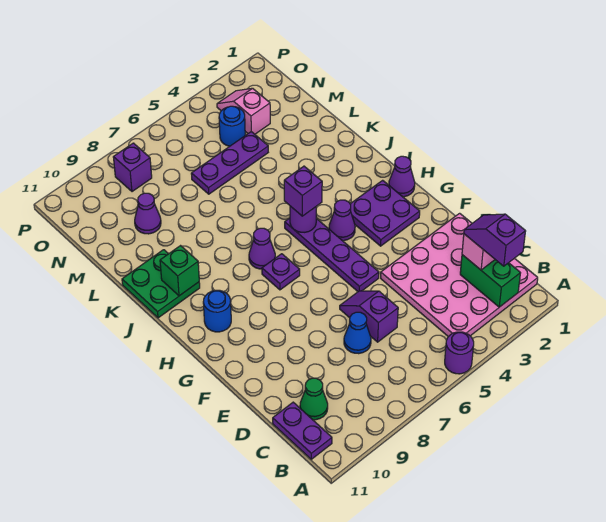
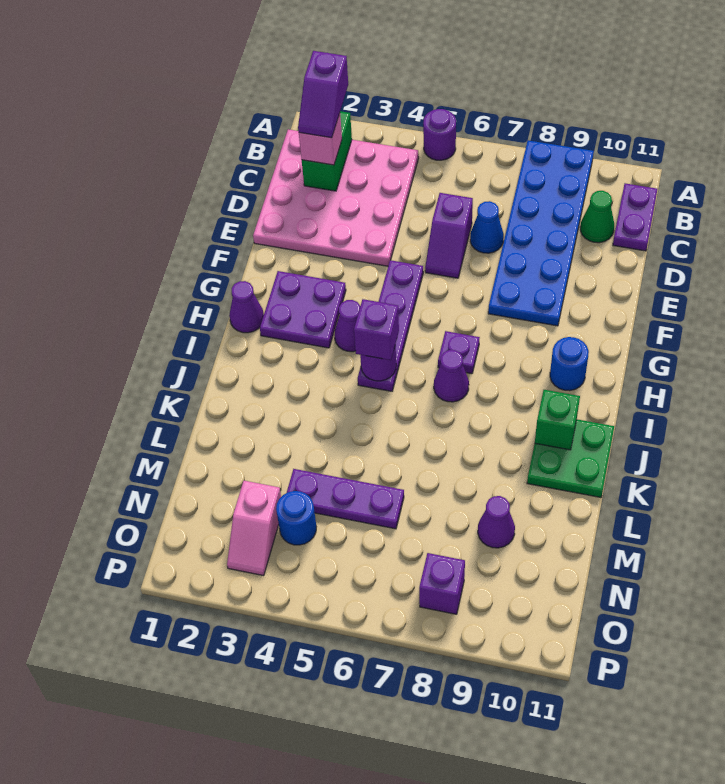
none -> blue plate A8:F9 level 1

